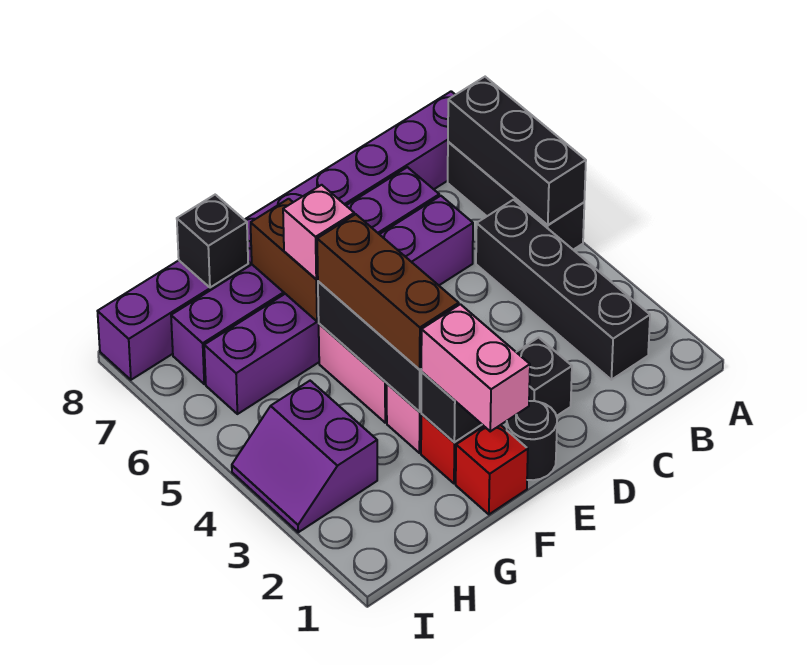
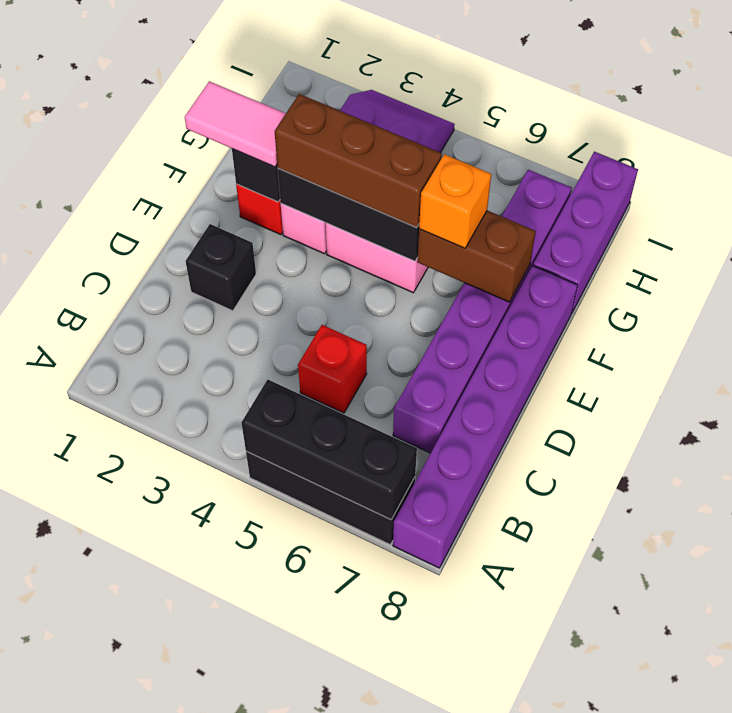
black brick B2:B5 level 1 -> none
purple brick C6:H6 level 1 -> none
black round brick E1 level 1 -> none
red brick F1 level 1 -> red brick C5 level 1
pink brick F1:F2 level 3 -> pink tile F1:F2 level 3
pink brick F6 level 3 -> orange brick F6 level 3
black brick G8 level 2 -> none

